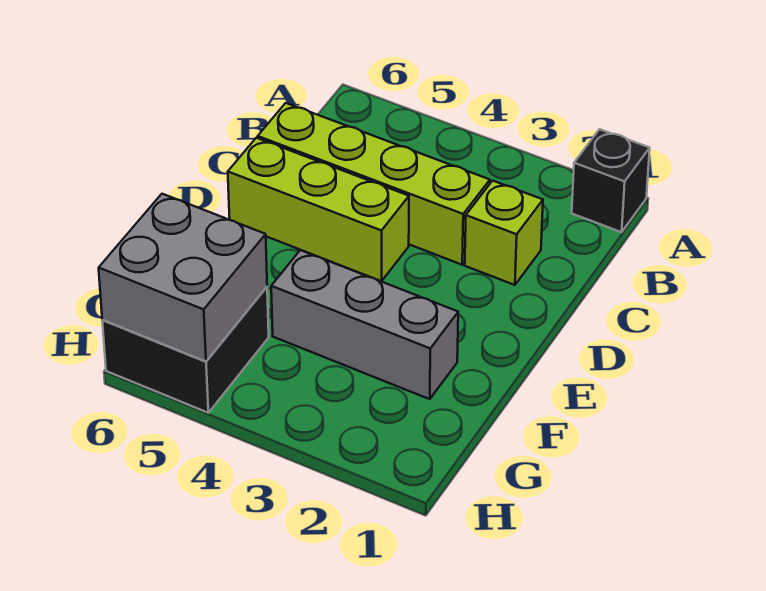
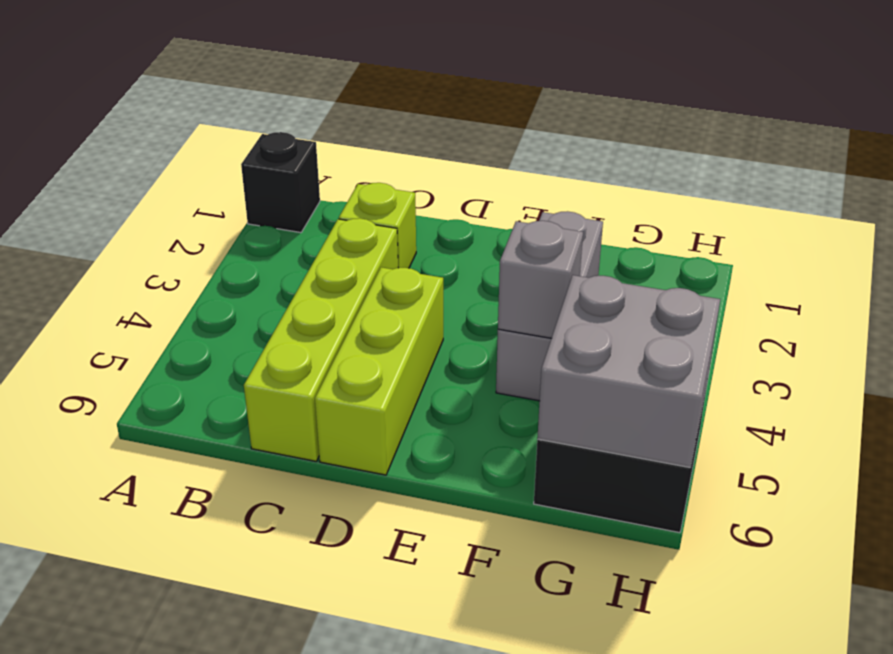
none -> grey brick F4 level 2

